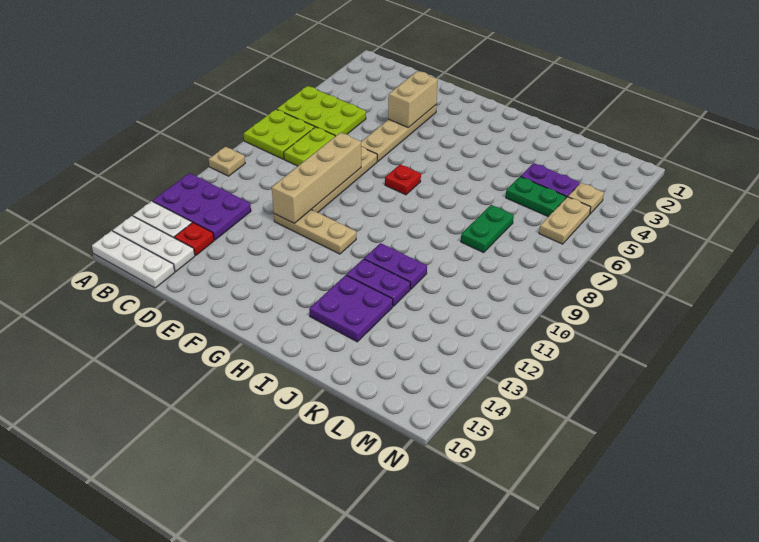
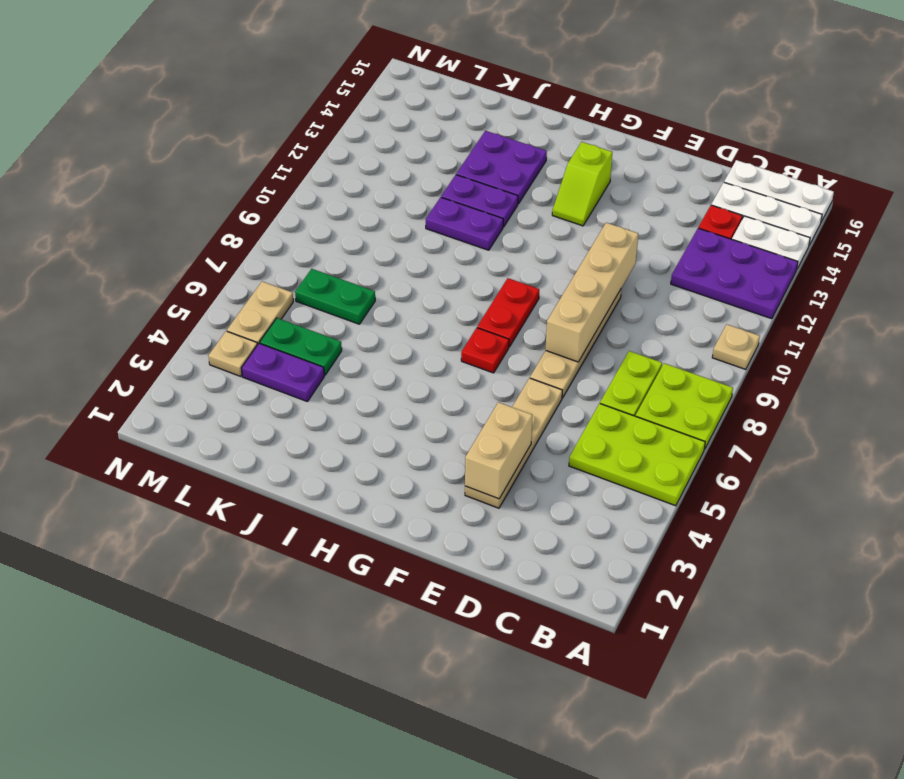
tan plate E11:G11 level 1 -> none
none -> red plate G8:G9 level 1
none -> lime slope G13:G14 level 1 top 14
green plate K7:K8 level 1 -> green plate K7:L7 level 1

